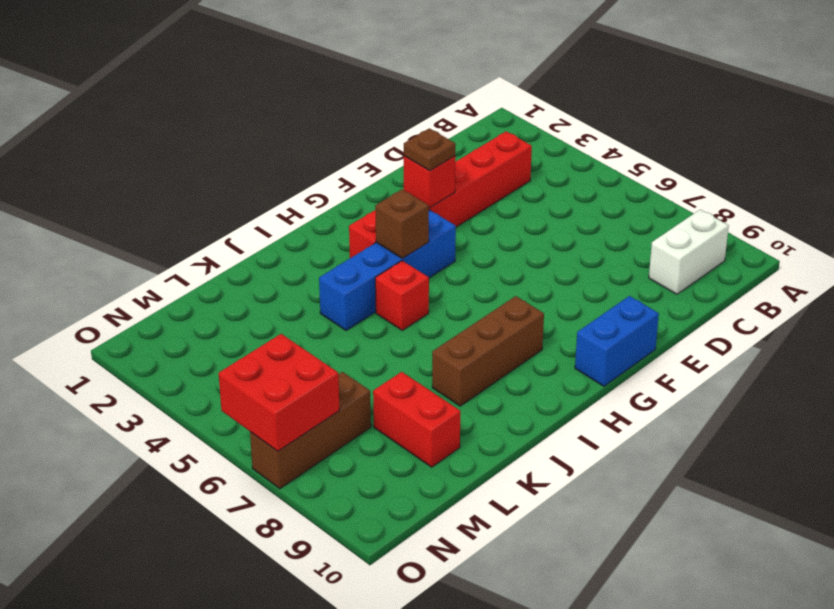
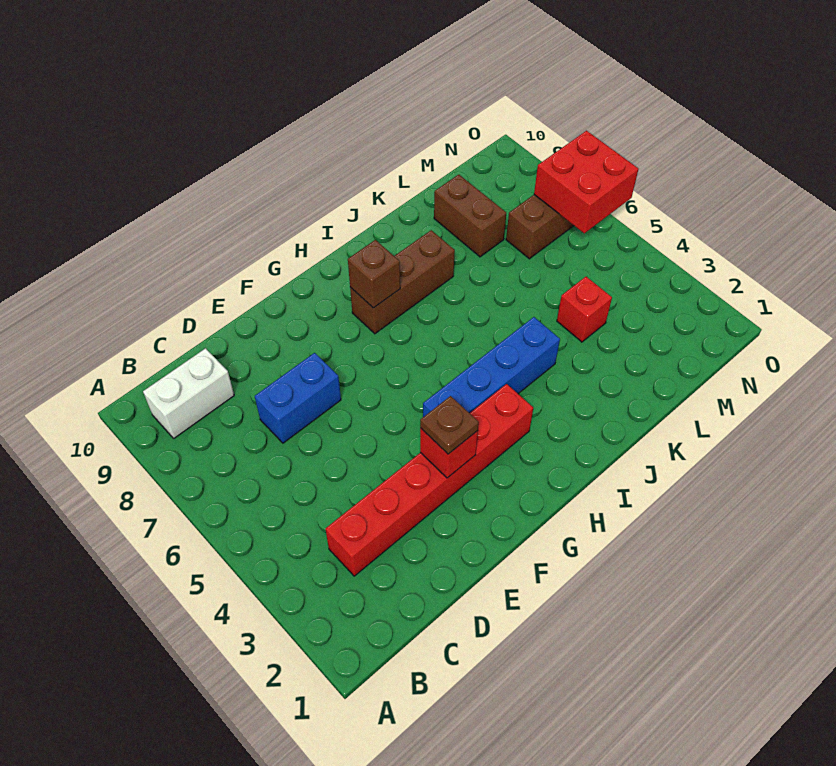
blue brick F10:G10 level 1 -> blue brick D7:E7 level 1
brown brick H4 level 2 -> brown brick H8 level 2
red brick I5 level 1 -> red brick L4 level 1
red brick L8:L9 level 1 -> brown brick L8:L9 level 1

